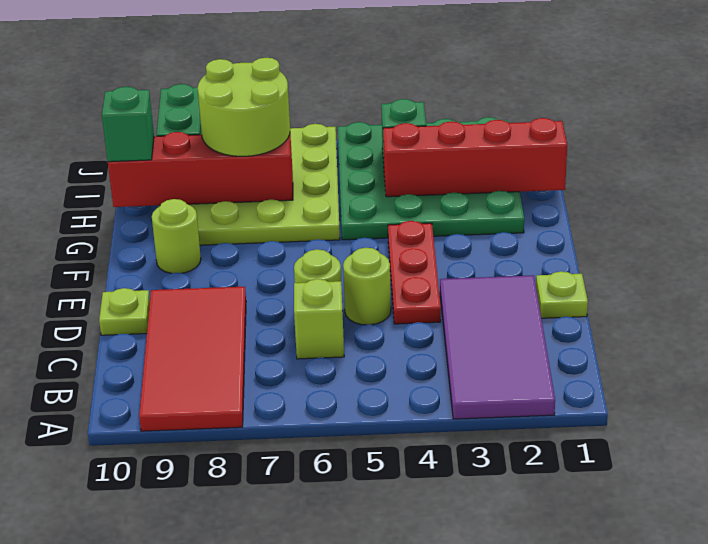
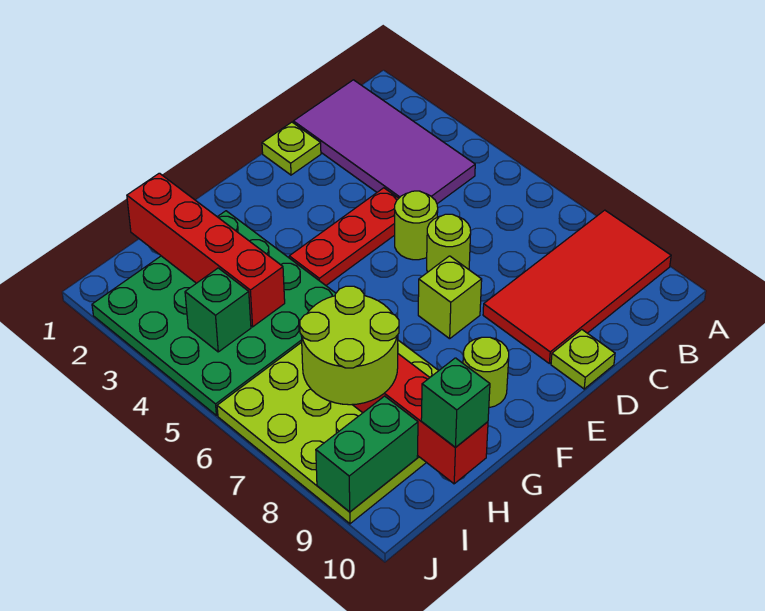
purple tile A2:D3 level 1 -> purple tile B1:C4 level 1
lime brick C6 level 1 -> lime brick E7 level 1

